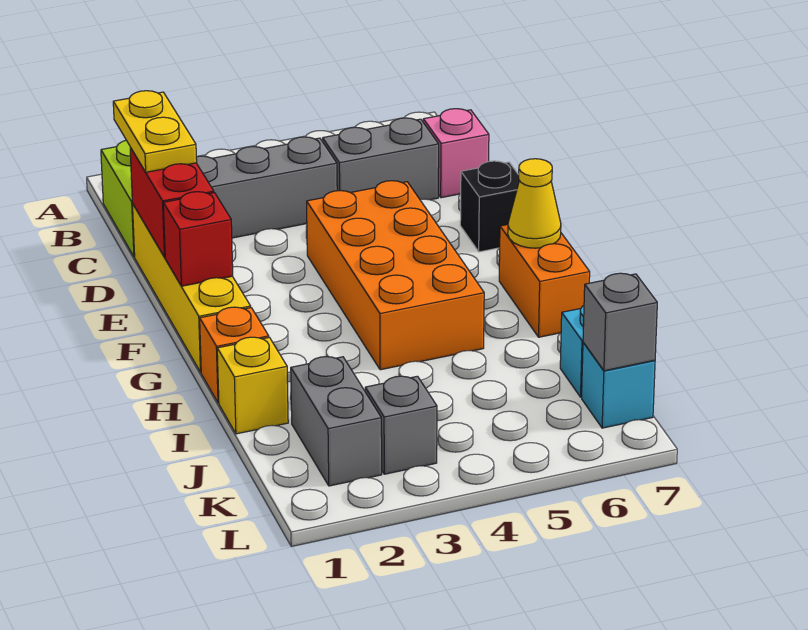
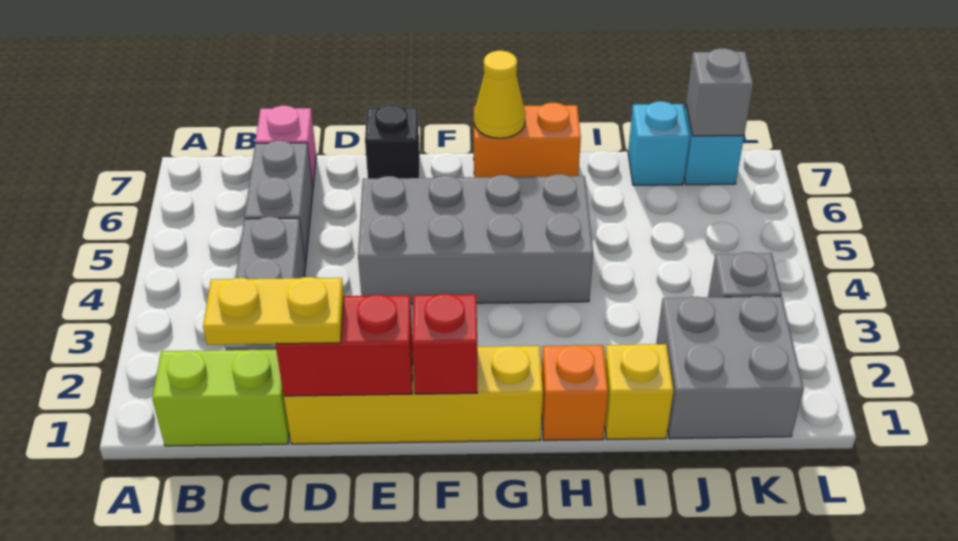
orange brick E4:H5 level 1 -> grey brick E4:H5 level 1
grey brick J2:K2 level 1 -> grey brick J1:K2 level 1

